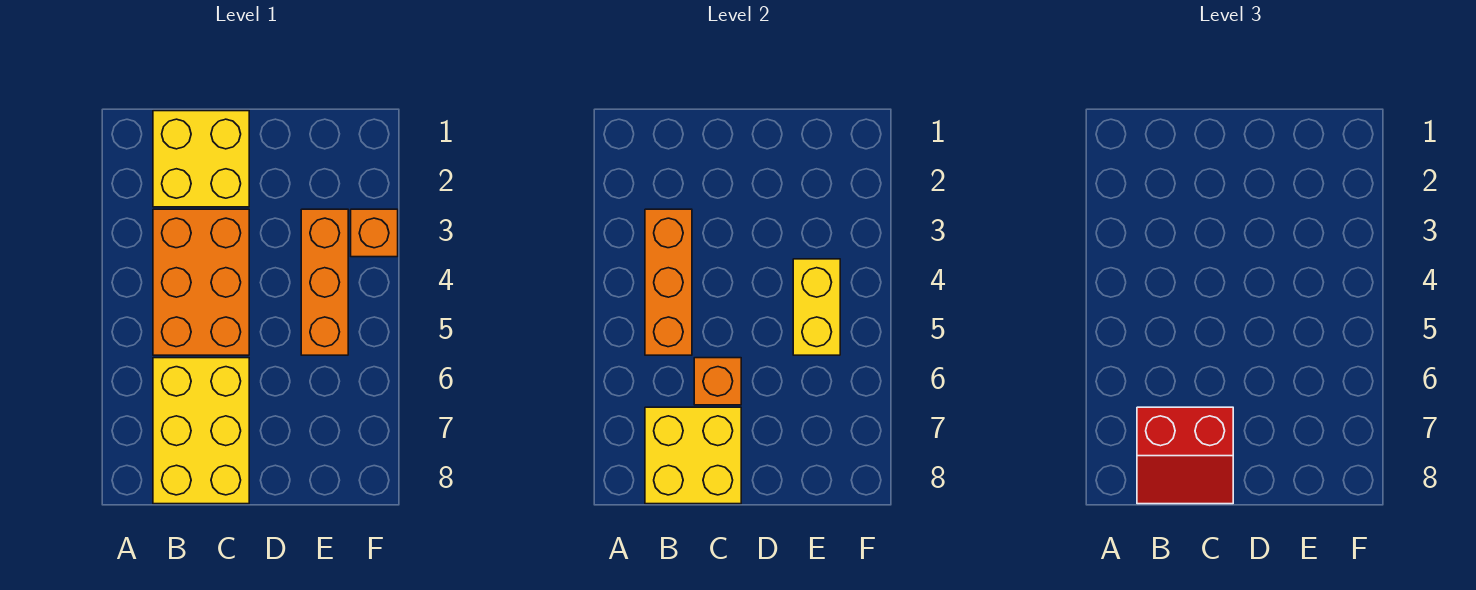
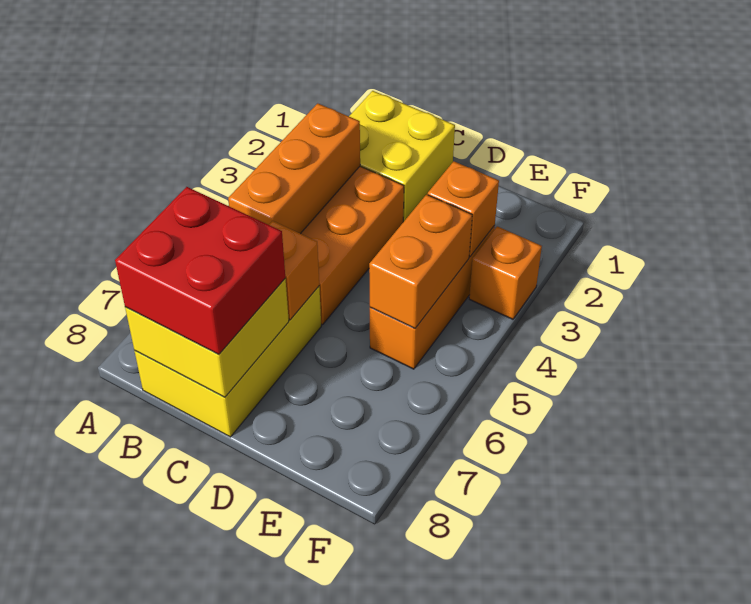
red slope B7:C8 level 3 top 7 -> red brick B7:C8 level 3
none -> orange brick E3 level 2
yellow brick E4:E5 level 2 -> orange brick E4:E5 level 2

